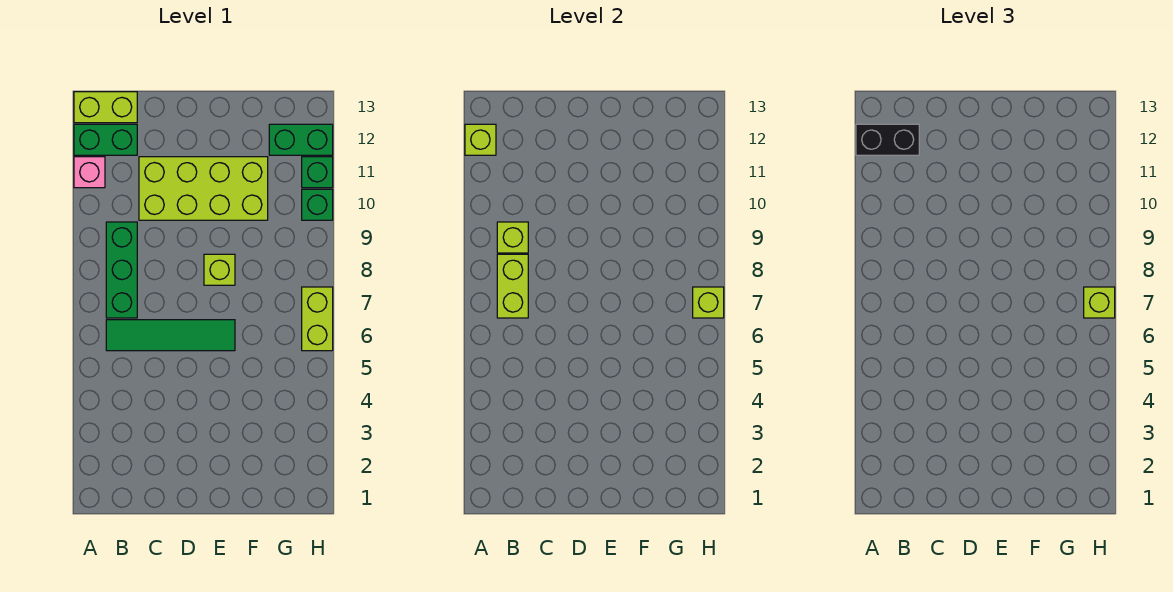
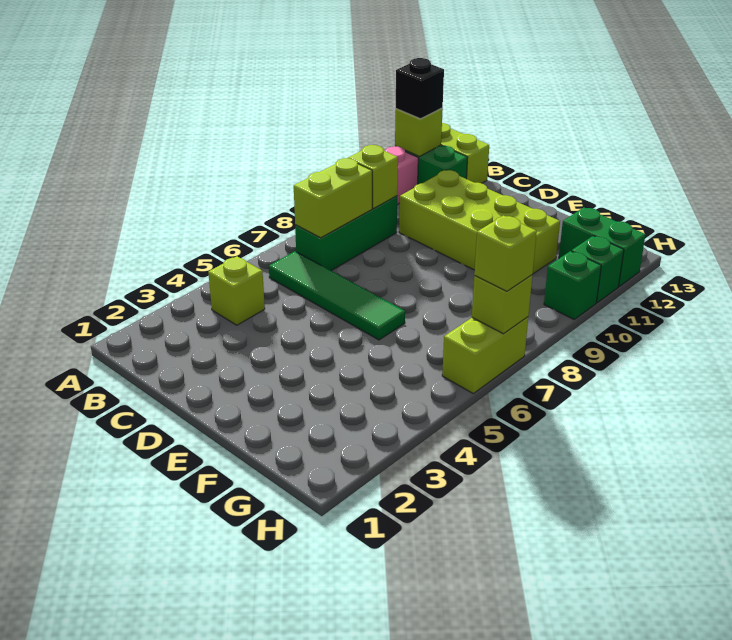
black brick A12:B12 level 3 -> black brick A12 level 3
lime brick E8 level 1 -> lime brick B4 level 1

